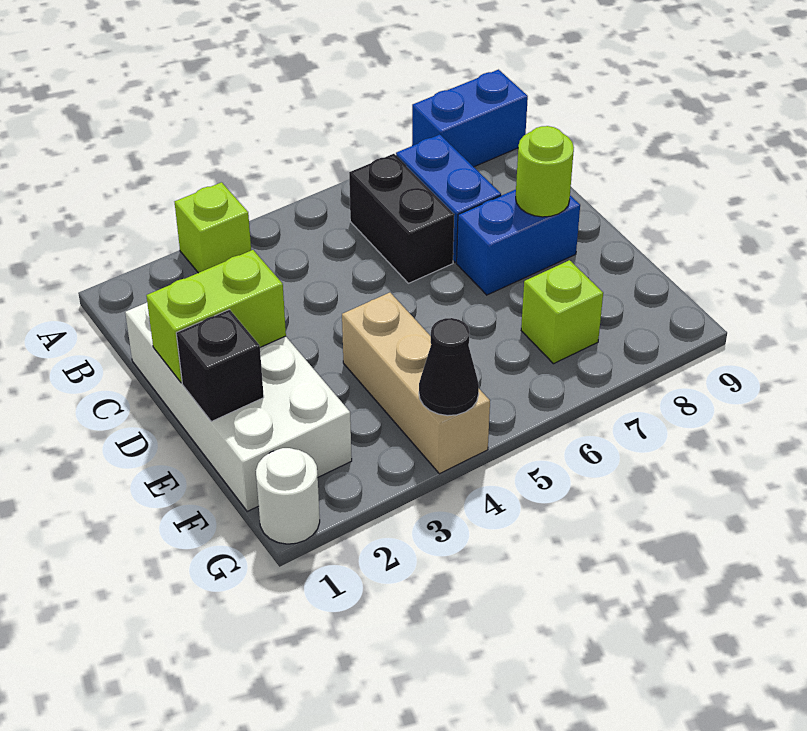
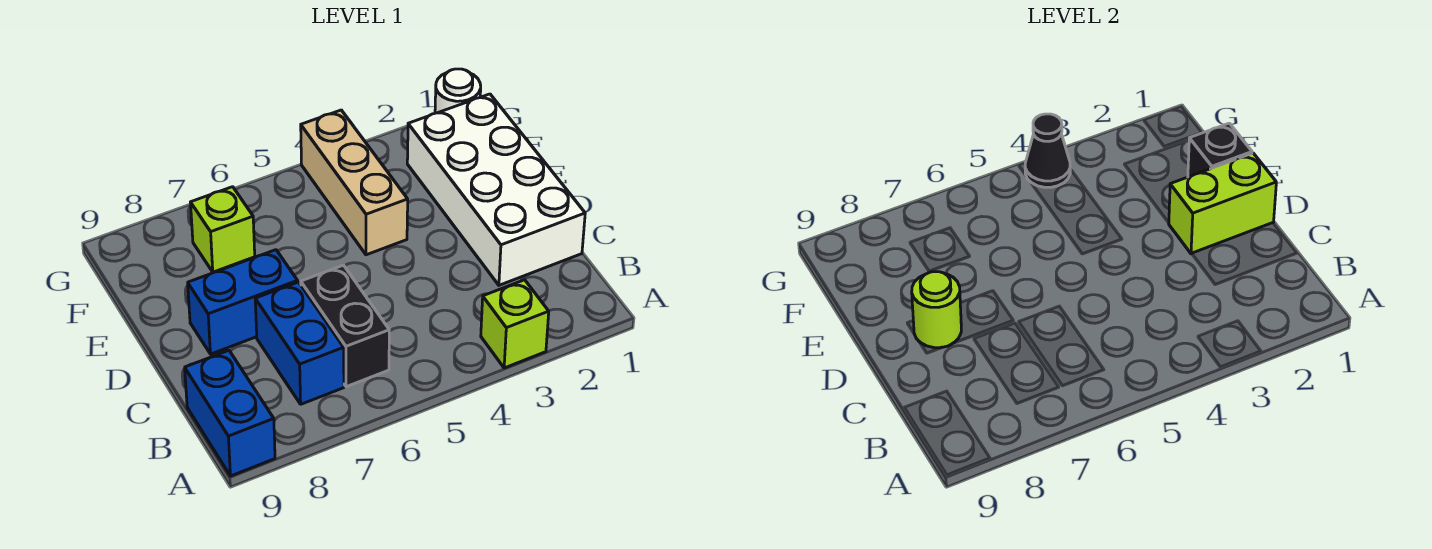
blue brick A8:A9 level 1 -> blue brick A9:B9 level 1

